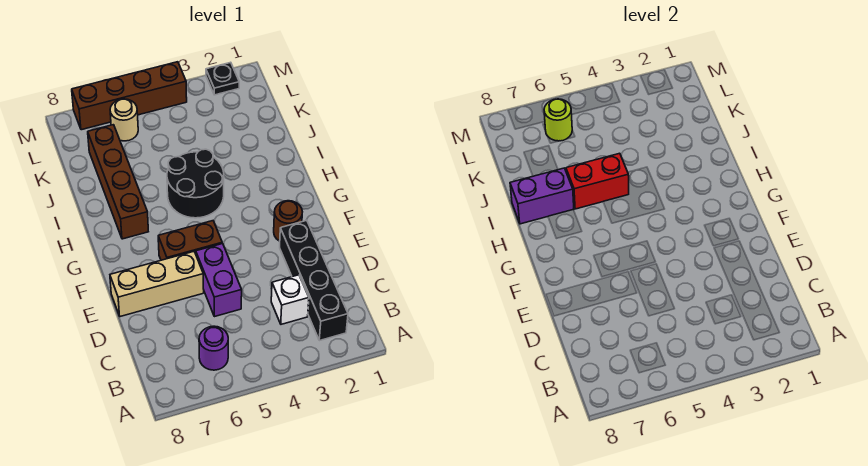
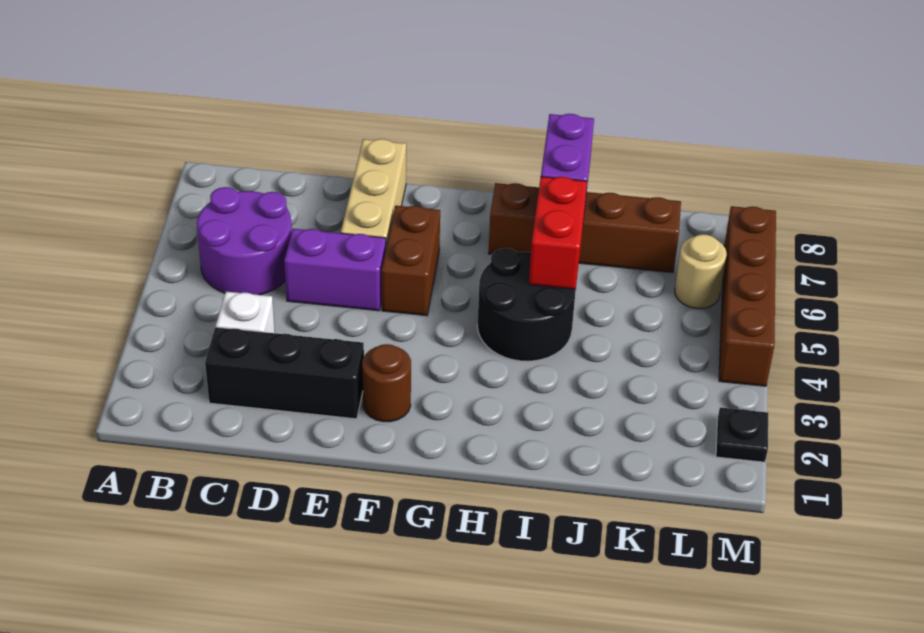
black brick B2:E2 level 1 -> black brick C2:E2 level 1
purple round brick B6 level 1 -> purple round brick B5:C6 level 1
lime round brick L6 level 2 -> none

